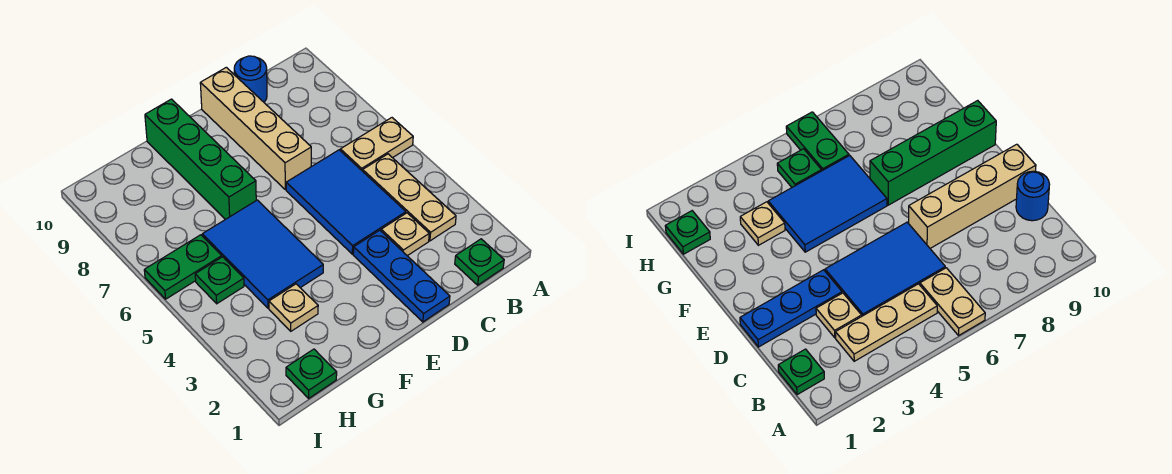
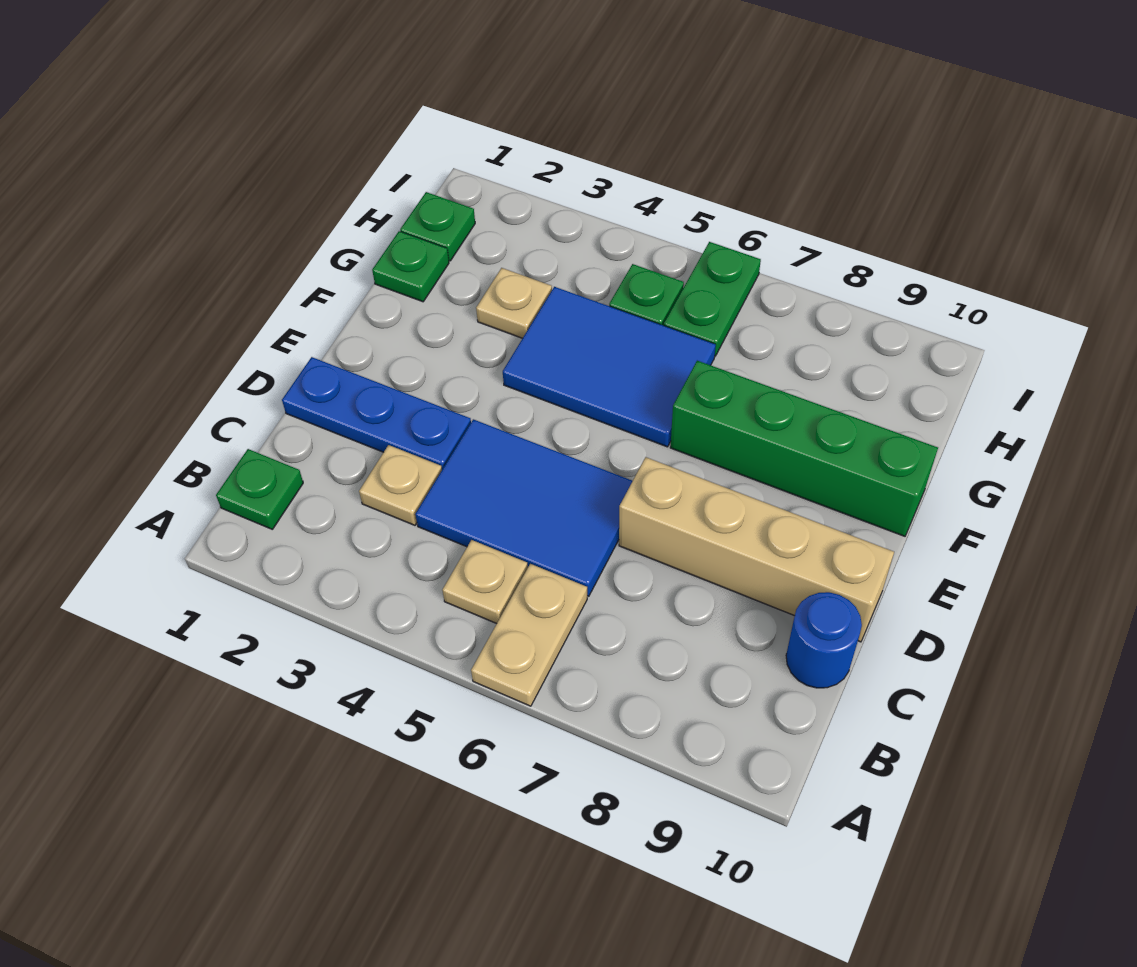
tan plate B3:B5 level 1 -> tan plate B5 level 1
none -> green plate G1 level 1

